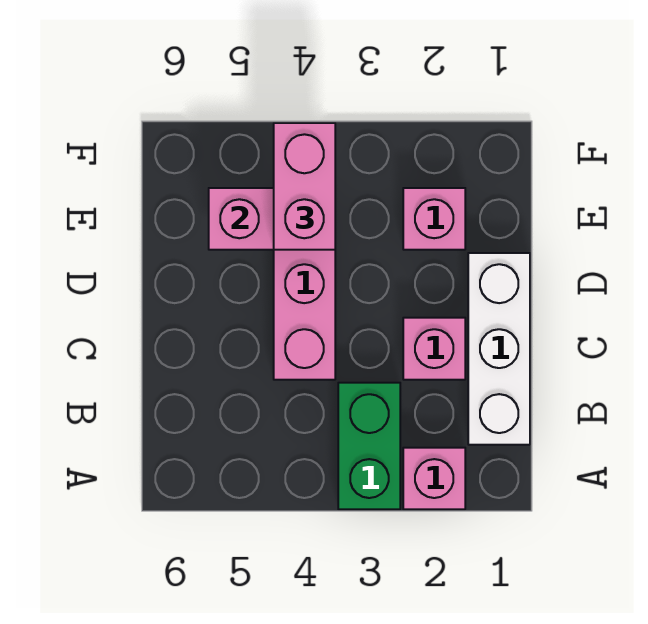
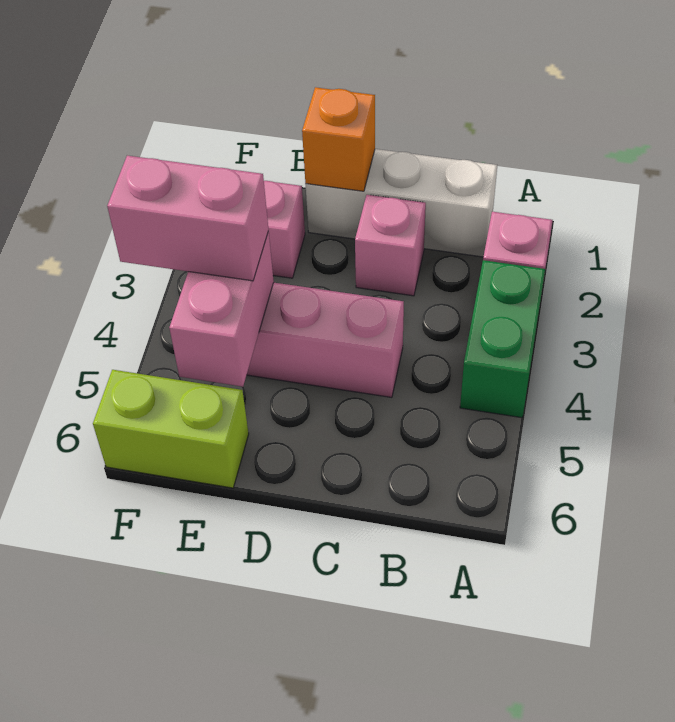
green brick A3:B3 level 1 -> green brick A3:A4 level 1
none -> orange brick D1 level 2
none -> lime brick E6:F6 level 1

